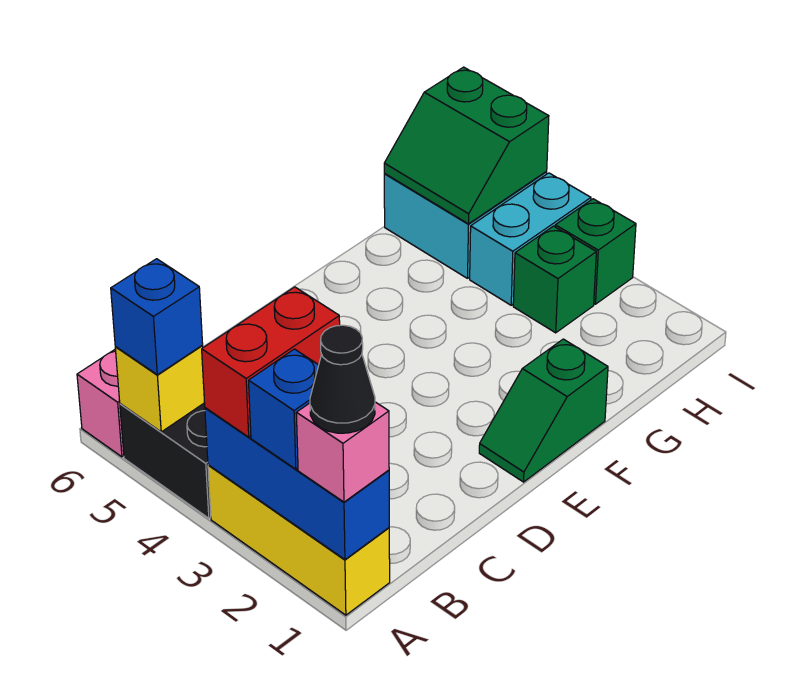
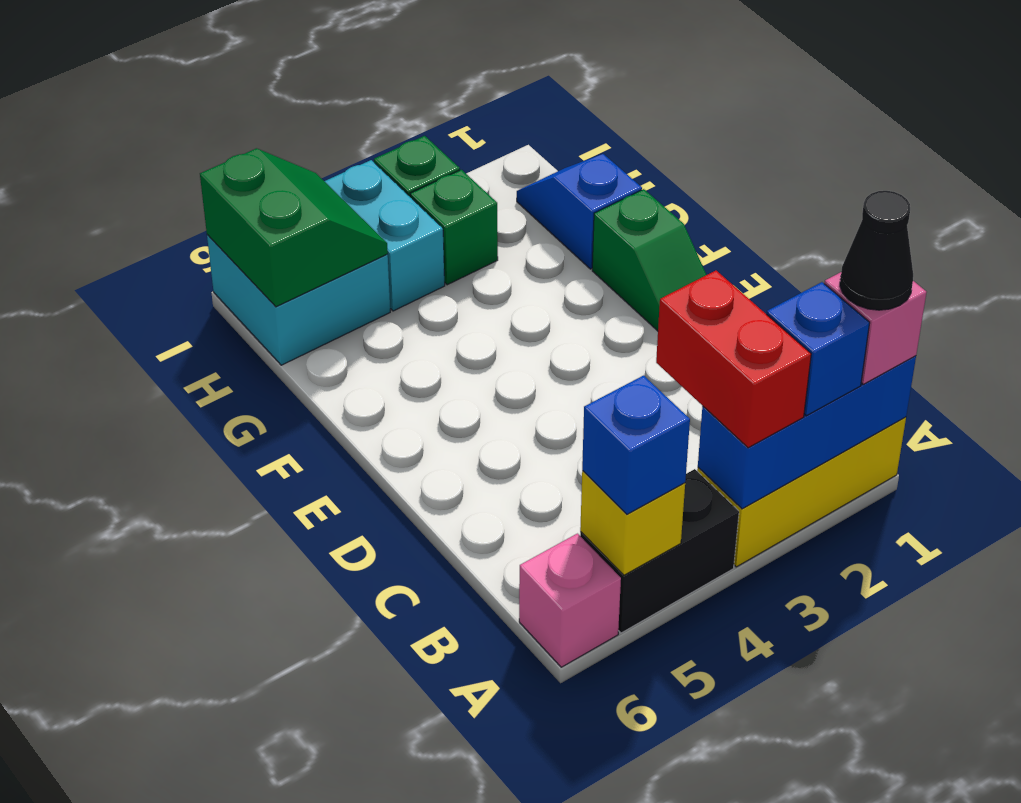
none -> blue slope G1:H1 level 1 top G
green slope H5:I6 level 2 top I -> green slope H5:I6 level 2 top 6

